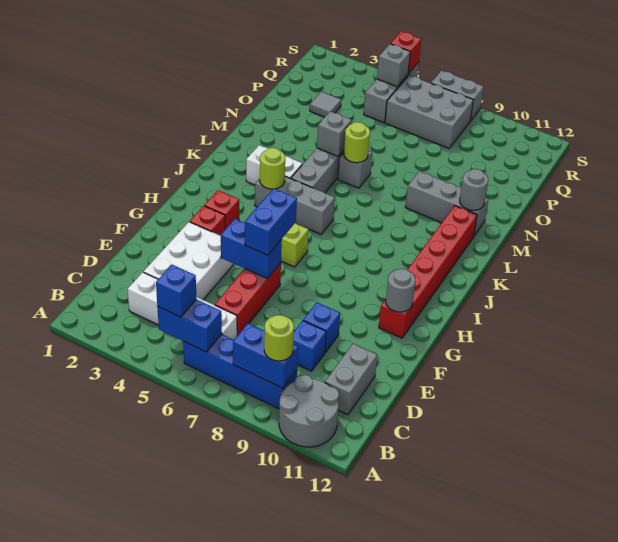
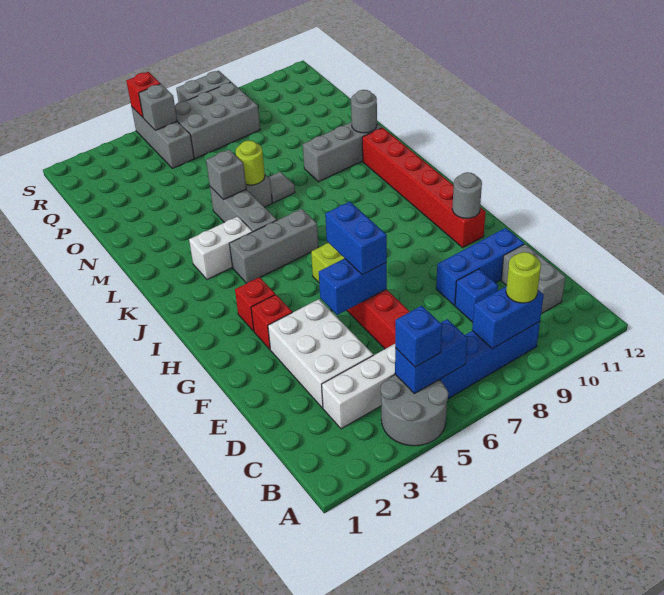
grey round brick A10:B11 level 1 -> grey round brick A4:B5 level 1
blue brick E9 level 1 -> blue brick E9:E11 level 1
lime round brick J4 level 2 -> none
grey tile P3 level 1 -> grey tile M7 level 1

